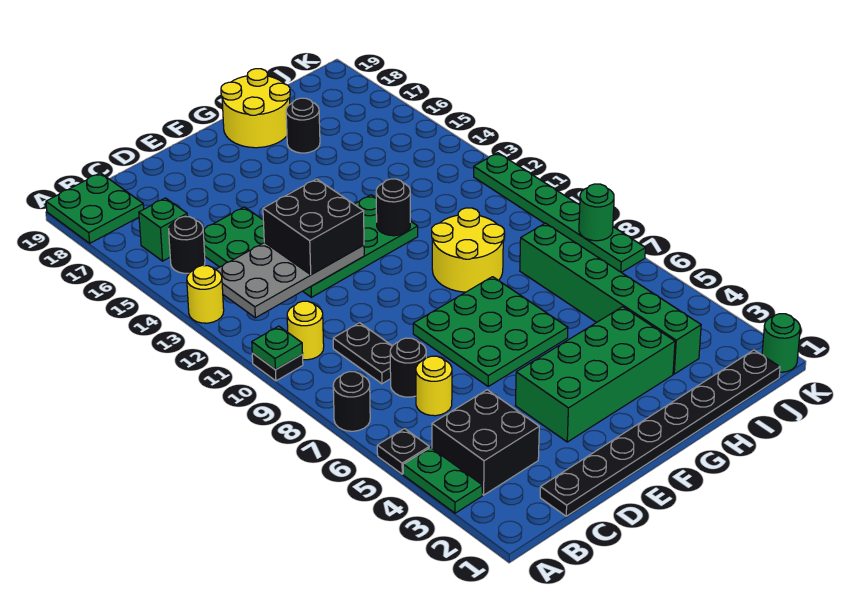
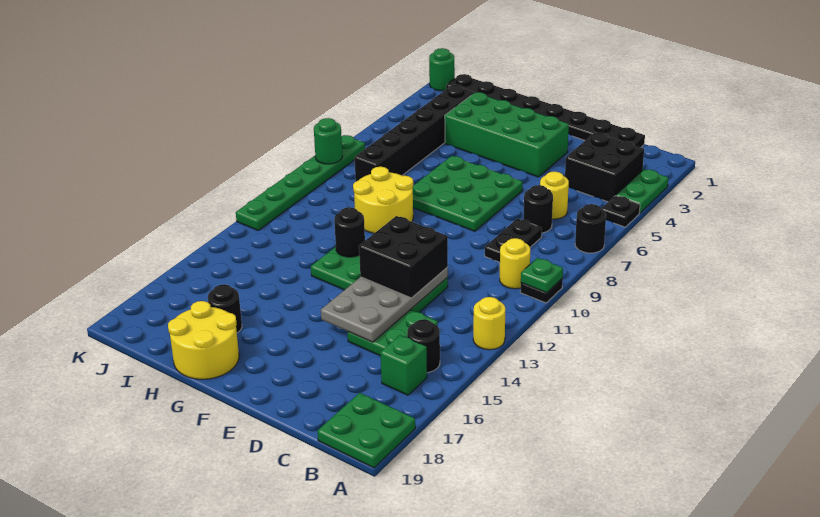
grey plate B12:E13 level 2 -> grey plate D12:E15 level 2
green brick I3:I8 level 1 -> black brick I3:I8 level 1

